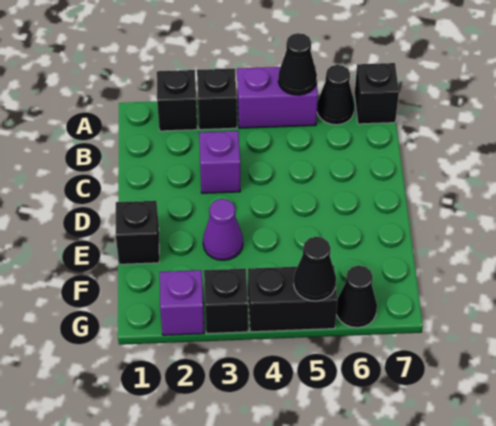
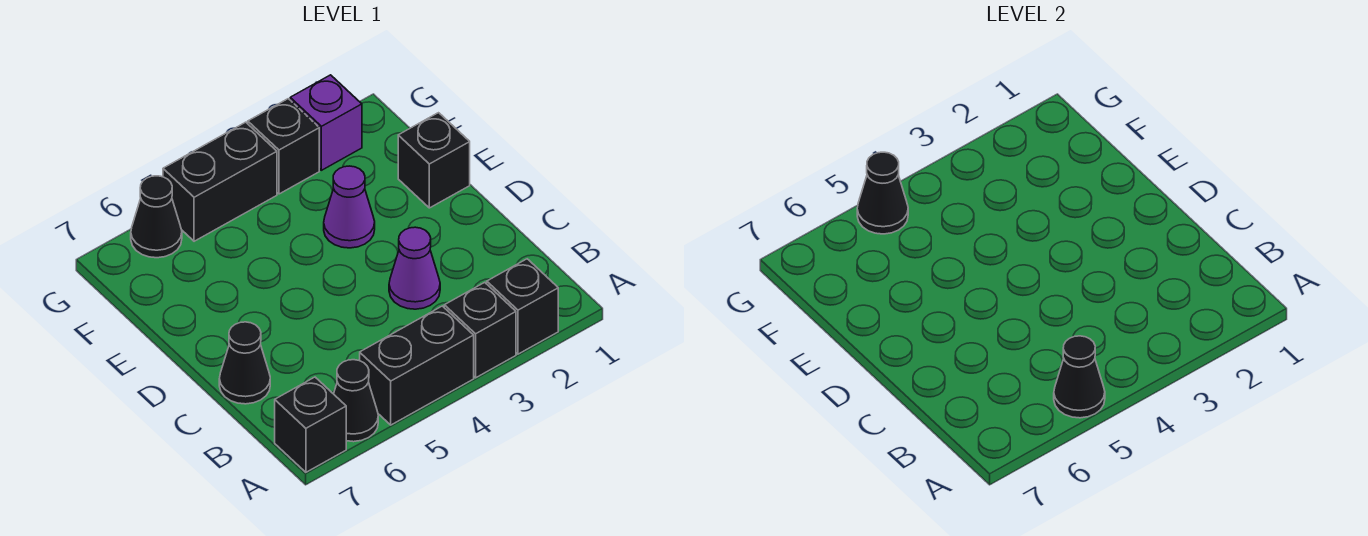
purple brick A4:A5 level 1 -> black brick A4:A5 level 1
purple brick C3 level 1 -> purple cone C3 level 1
none -> black cone C7 level 1

